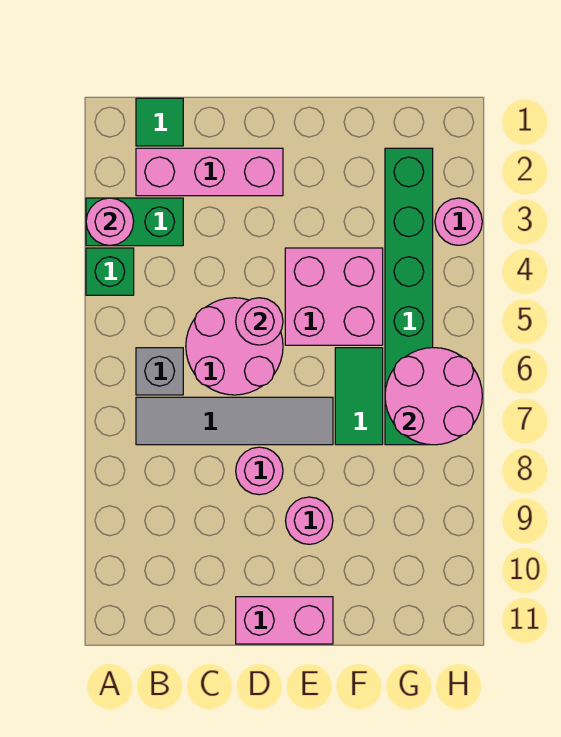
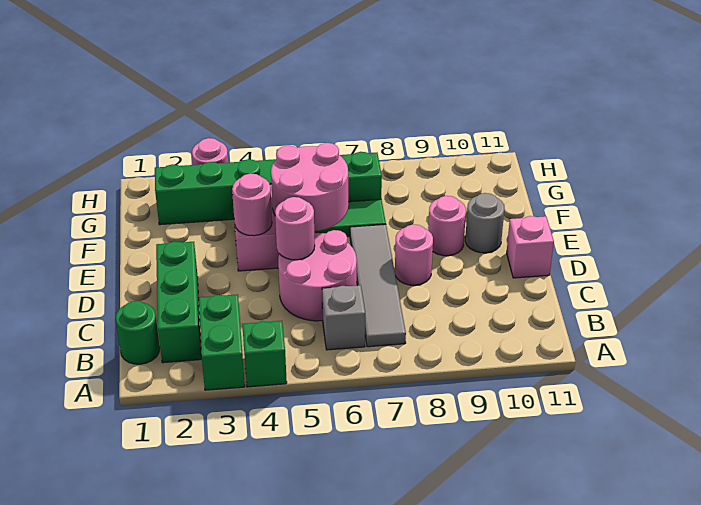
pink round brick A3 level 2 -> pink round brick E4 level 2
green tile B1 level 1 -> green round brick B1 level 1
pink brick B2:D2 level 1 -> green brick B2:D2 level 1
pink brick D11:E11 level 1 -> pink brick D11 level 1
none -> grey round brick E10 level 1
pink round brick G6:H7 level 2 -> pink round brick E5:F6 level 2

